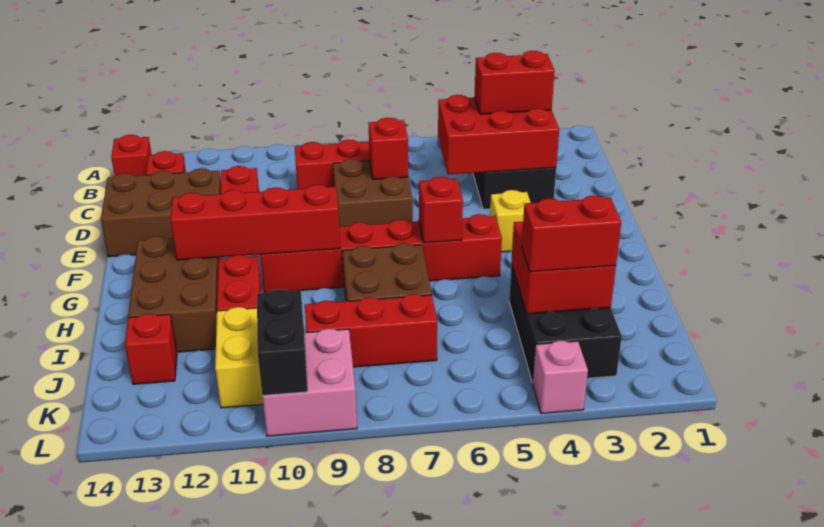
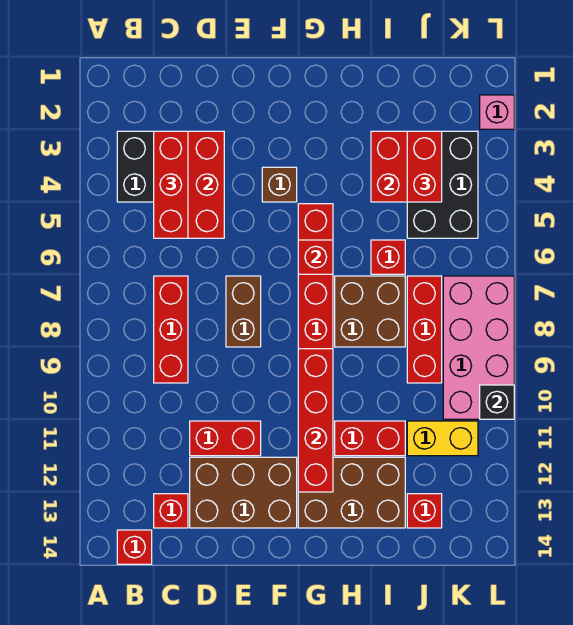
red brick C3:C4 level 3 -> red brick C3:C5 level 3
brown brick D7:E8 level 1 -> brown brick E7:E8 level 1
red brick D7 level 2 -> red brick I6 level 1
brown brick D12:E14 level 1 -> brown brick D12:F13 level 1
yellow brick F4 level 1 -> brown brick F4 level 1
black brick I3:K4 level 1 -> black brick J3:K5 level 1
pink brick K9:L10 level 1 -> pink brick K7:L10 level 1
black brick K10:L10 level 2 -> black brick L10 level 2
pink brick L4 level 1 -> pink brick L2 level 1

